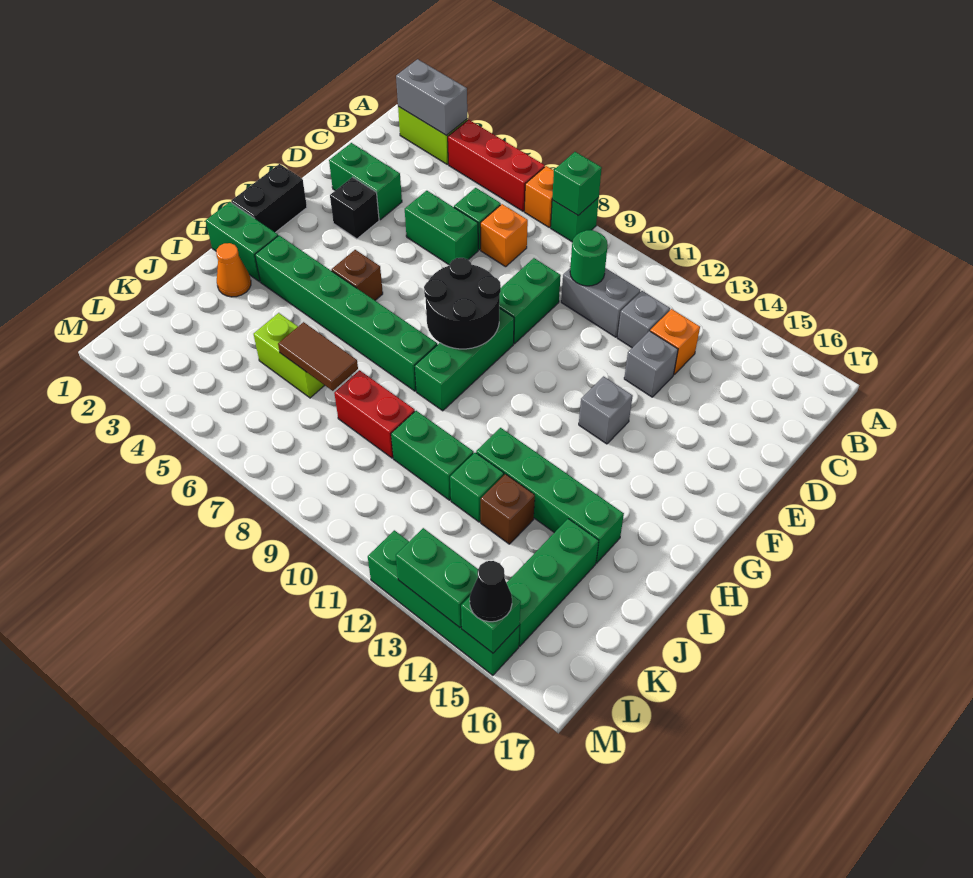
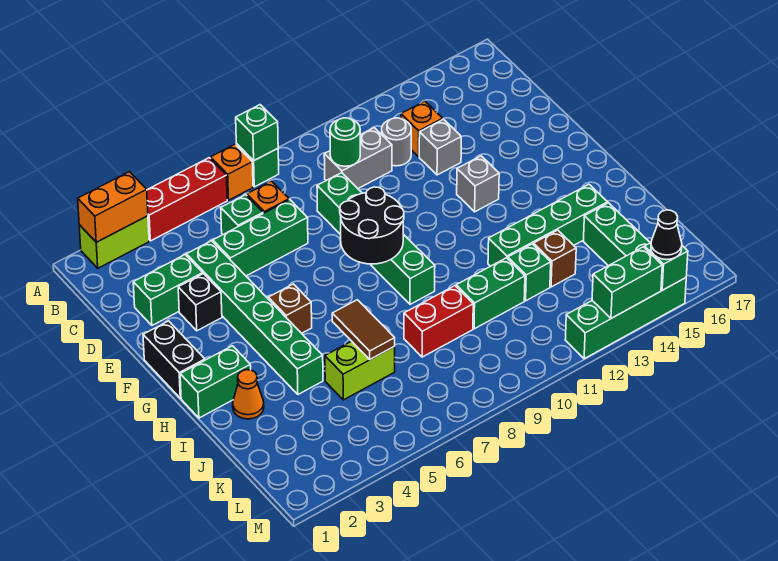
grey brick A2:A3 level 2 -> orange brick A2:A3 level 2
grey brick C12 level 1 -> grey round brick C12 level 1
green brick D5:D6 level 1 -> green brick D5:D7 level 1
green brick H3:H8 level 1 -> green brick D4:I4 level 1
brown tile J6:J7 level 2 -> brown tile I6:J6 level 2

